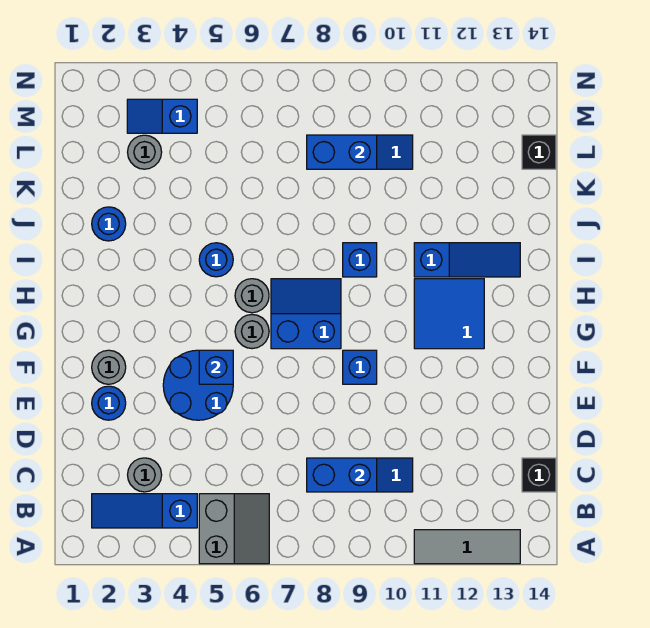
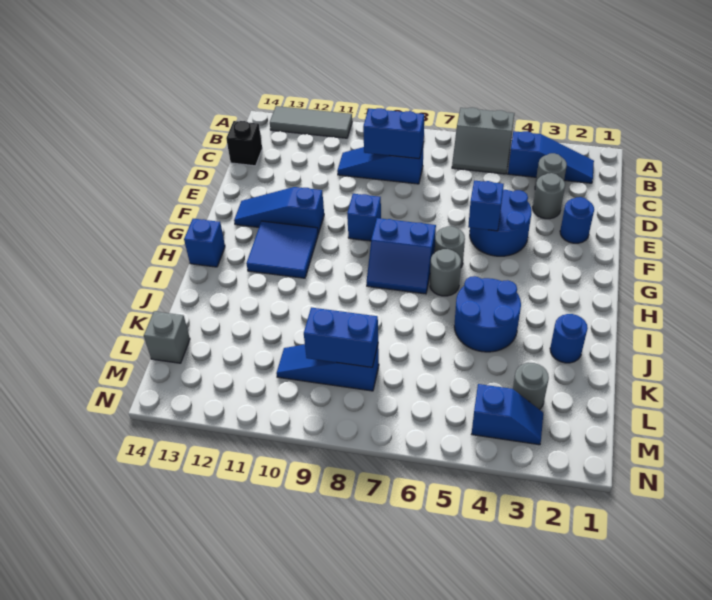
grey slope A5:B6 level 1 top 5 -> grey slope A5:B6 level 1 top A
grey round brick F2 level 1 -> grey round brick D3 level 1
blue round brick I5 level 1 -> blue round brick I4:J5 level 1
blue brick I9 level 1 -> blue brick H14 level 1
blue slope I11:I13 level 1 top 11 -> blue slope F11:F13 level 1 top 11
black brick L14 level 1 -> grey brick L14 level 1

